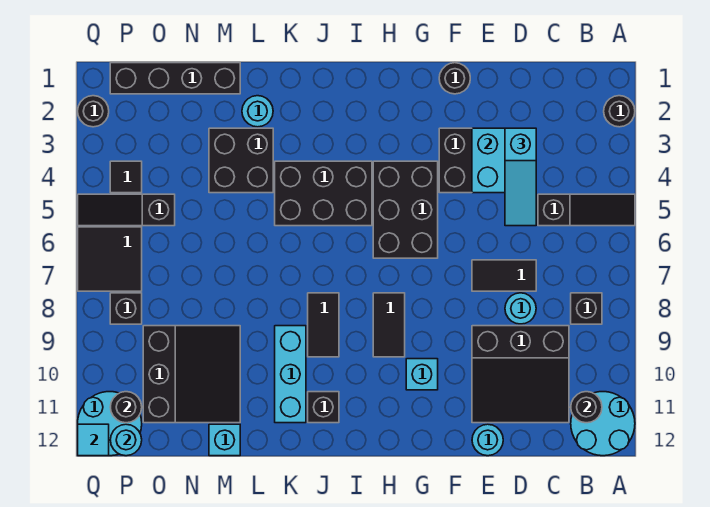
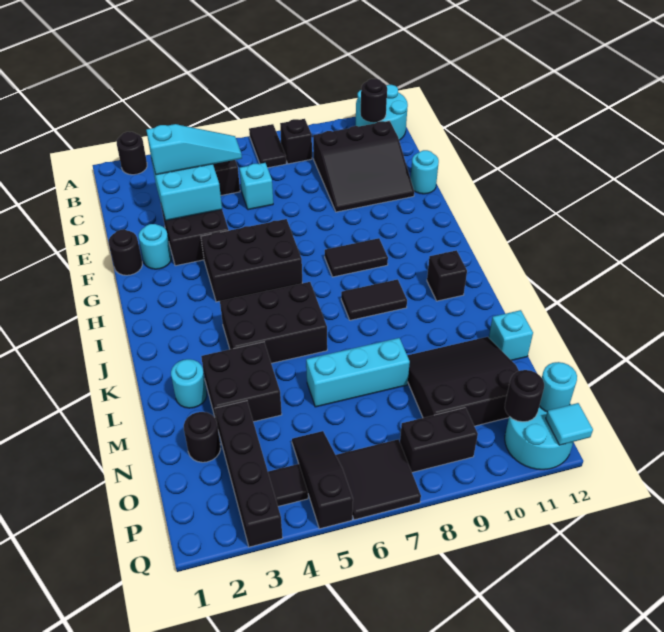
black slope C9:E11 level 1 top 9 -> black slope C9:E11 level 1 top C
black tile D7:E7 level 1 -> black tile A7:B7 level 1
cyan round brick D8 level 1 -> cyan round brick F2 level 1
cyan brick G10 level 1 -> cyan brick D6 level 1
black brick I4:K5 level 1 -> black brick J4:K6 level 1
cyan brick K9:K11 level 1 -> cyan brick M6:M8 level 1
black brick M1:P1 level 1 -> black brick N3:Q3 level 1
black slope O5:Q5 level 1 top O -> black slope O5:Q5 level 1 top Q
black brick P8 level 1 -> black brick P8:P9 level 1
black round brick Q2 level 1 -> black round brick N2 level 1

